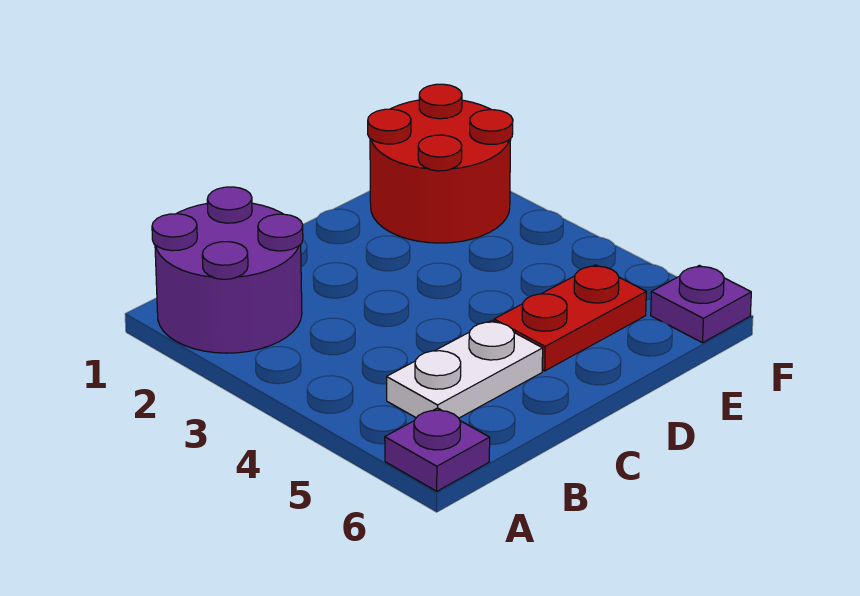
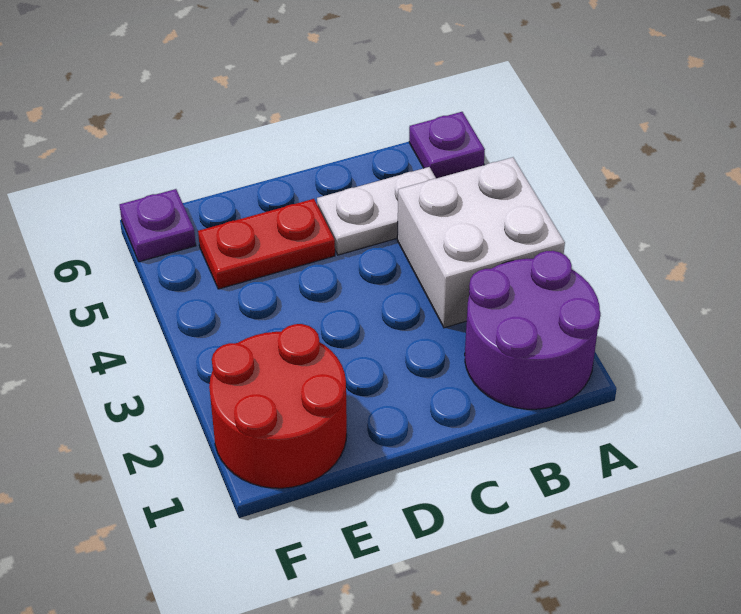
none -> white brick A3:B4 level 1

